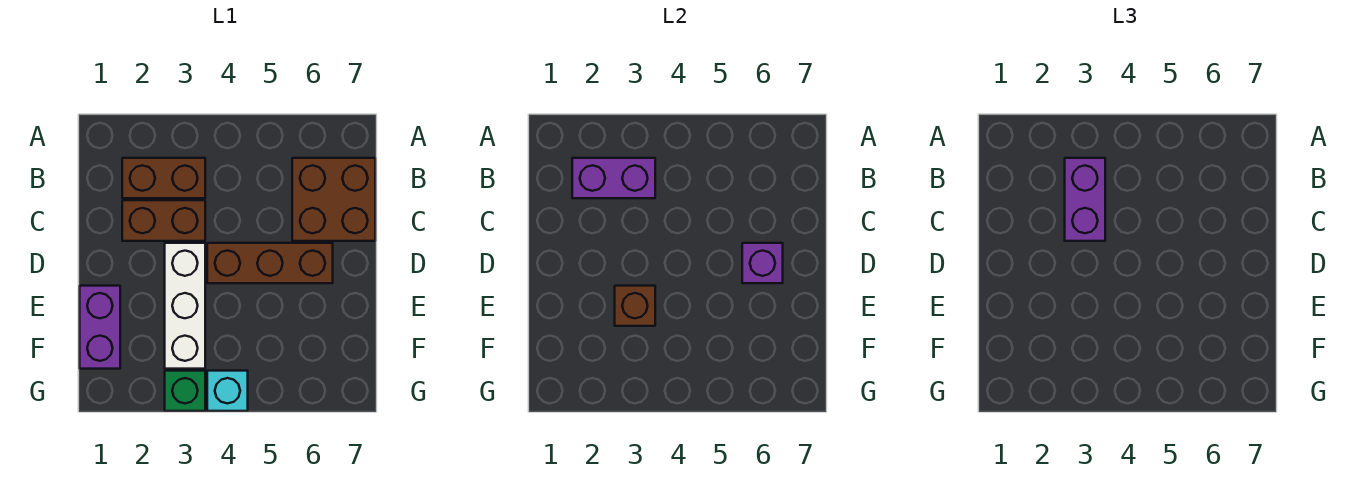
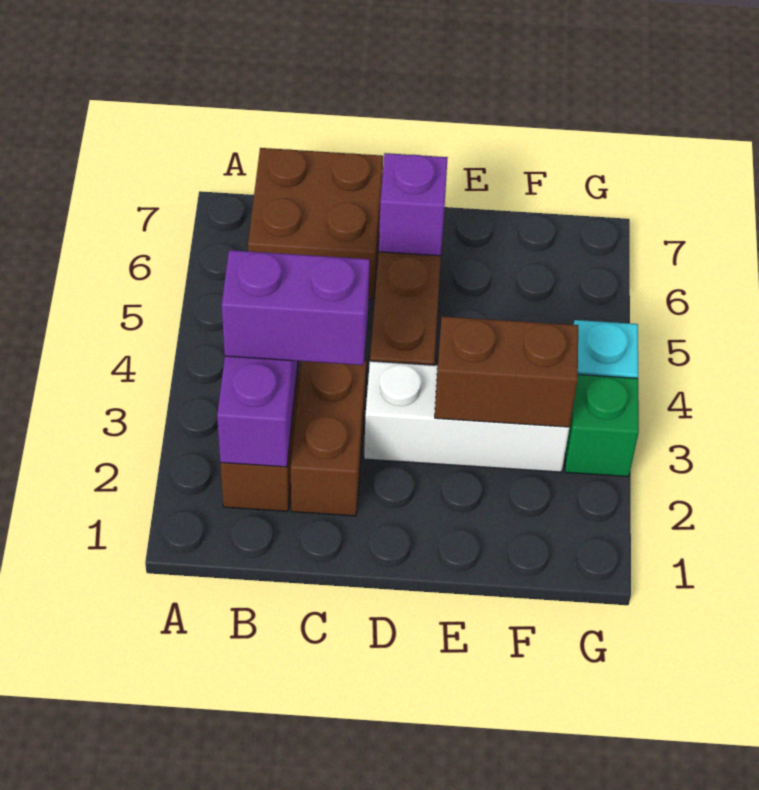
purple brick E1:F1 level 1 -> none
brown brick E3 level 2 -> brown brick E3:F3 level 2

